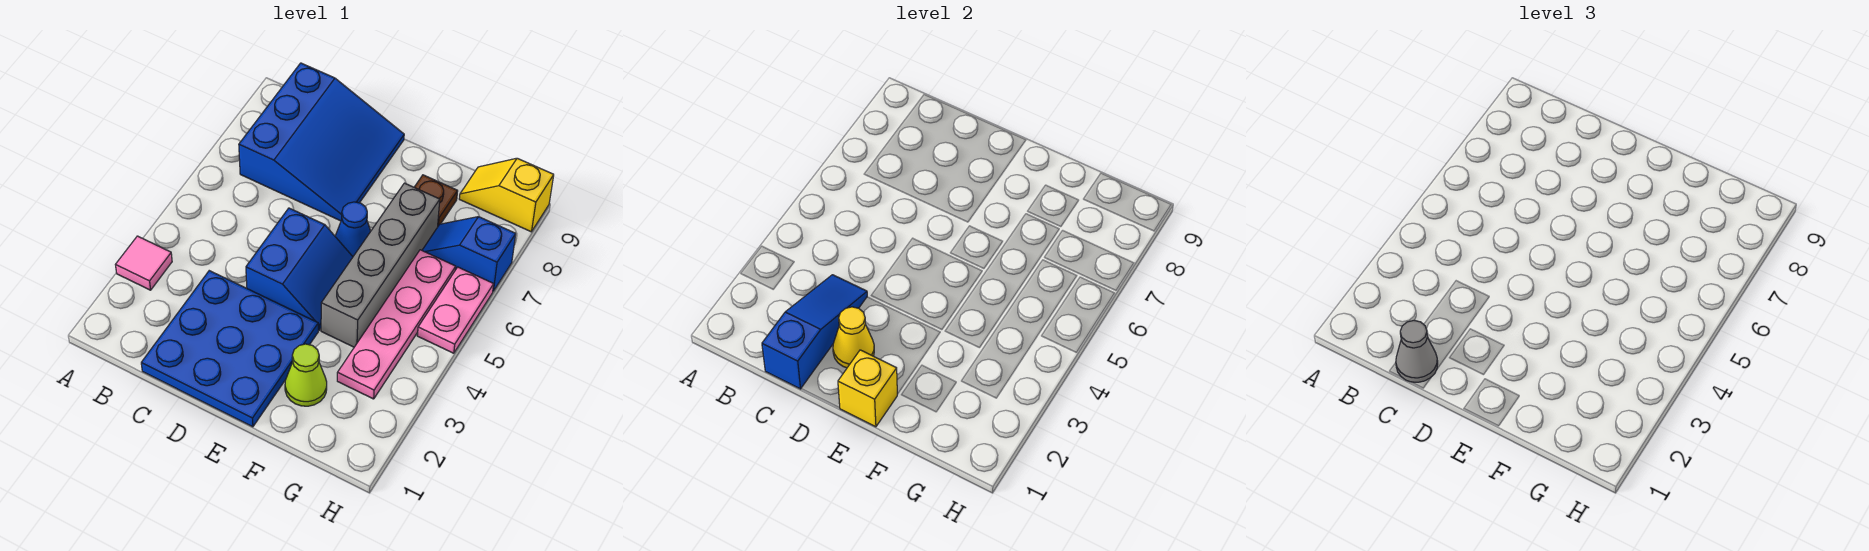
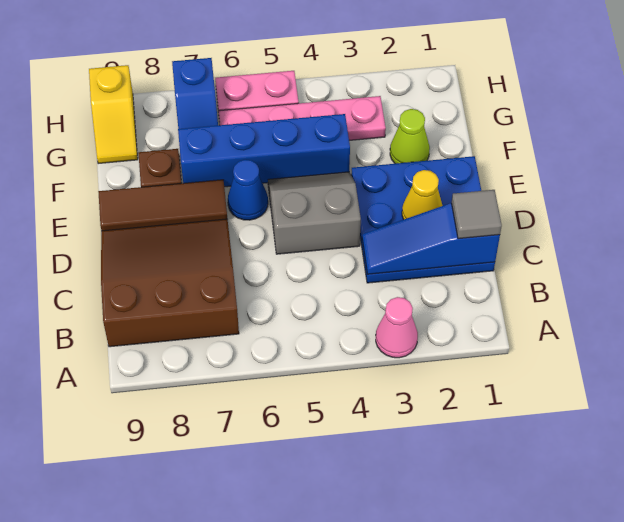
pink tile A3 level 1 -> pink cone A3 level 1
blue slope B7:D9 level 1 top B -> brown slope B7:D9 level 1 top B
grey cone C1 level 3 -> grey tile C1 level 3
blue slope D4:E5 level 1 top D -> grey slope D4:E5 level 1 top D
yellow brick E1 level 2 -> none
none -> brown tile E7:E9 level 1
grey brick F4:F7 level 1 -> blue brick F4:F7 level 1

